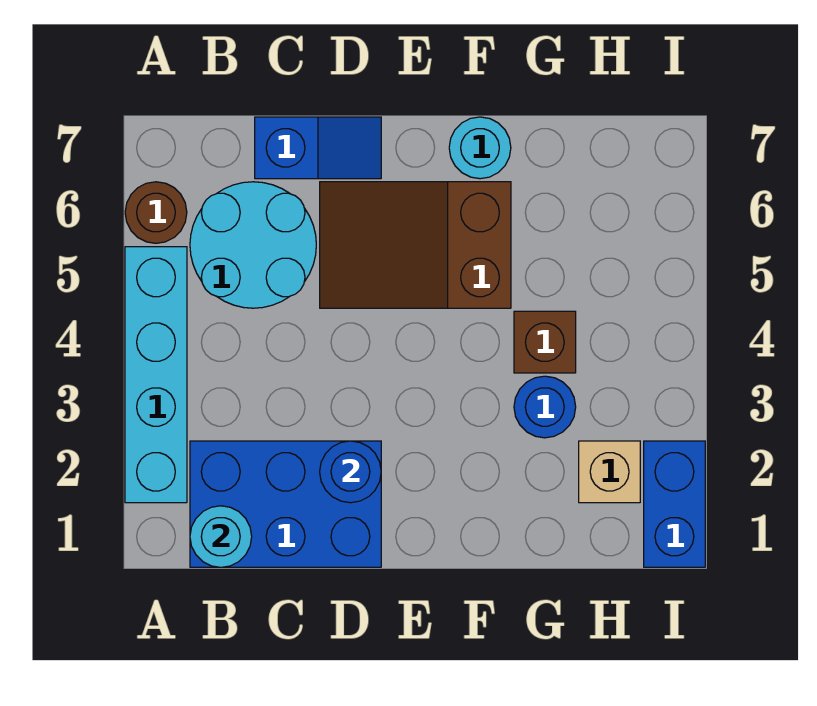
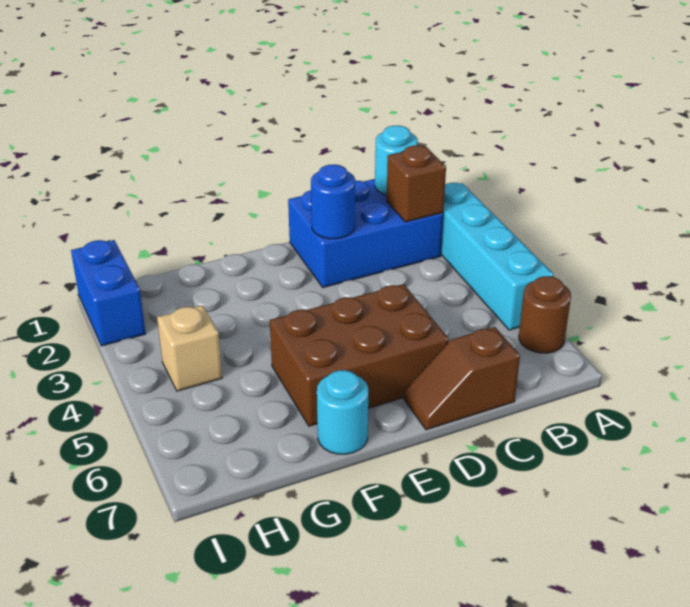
cyan round brick B5:C6 level 1 -> none
blue slope C7:D7 level 1 top C -> brown slope C7:D7 level 1 top C
brown slope D5:F6 level 1 top F -> brown brick D5:F6 level 1
blue round brick G3 level 1 -> none
brown brick G4 level 1 -> brown brick B2 level 2
tan brick H2 level 1 -> tan brick H4 level 1

